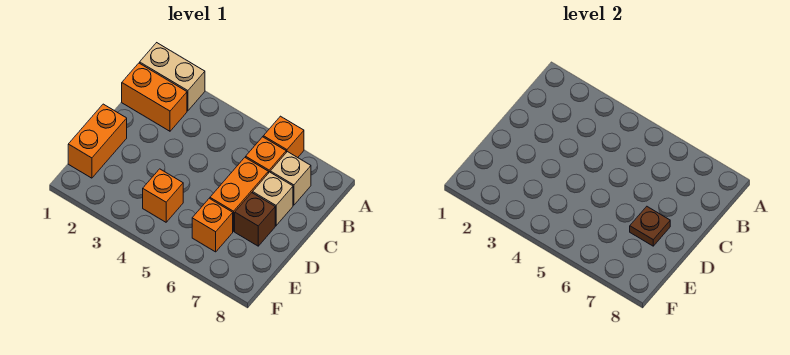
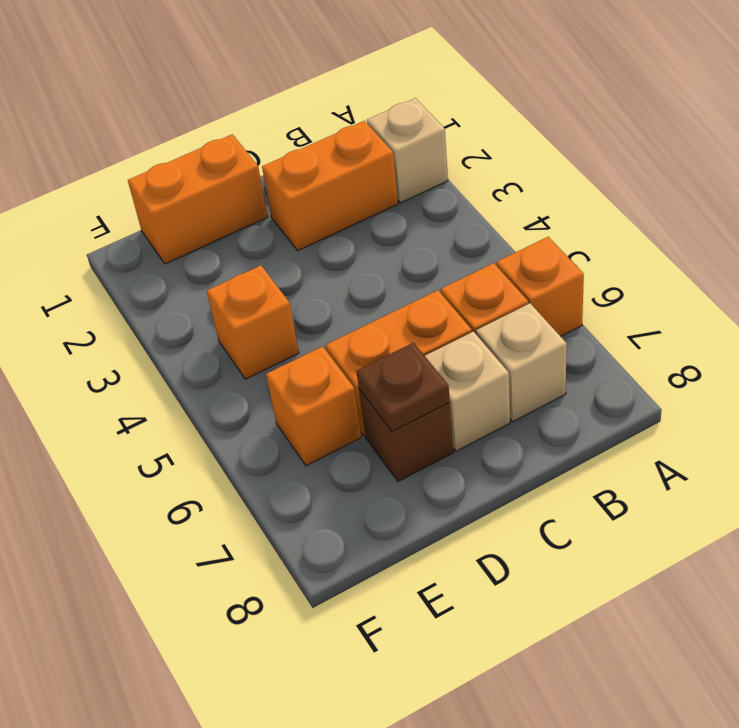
tan brick A1:A2 level 1 -> tan brick A2 level 1
orange brick B1:B2 level 1 -> orange brick B2:C2 level 1

